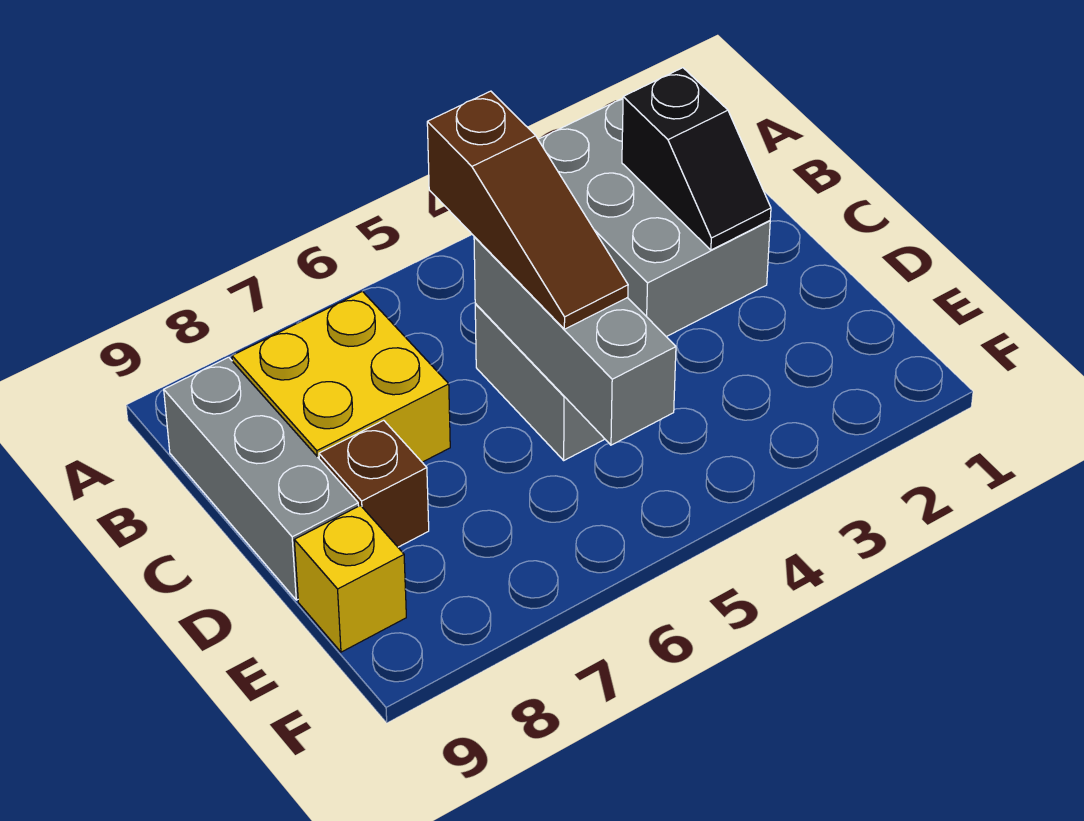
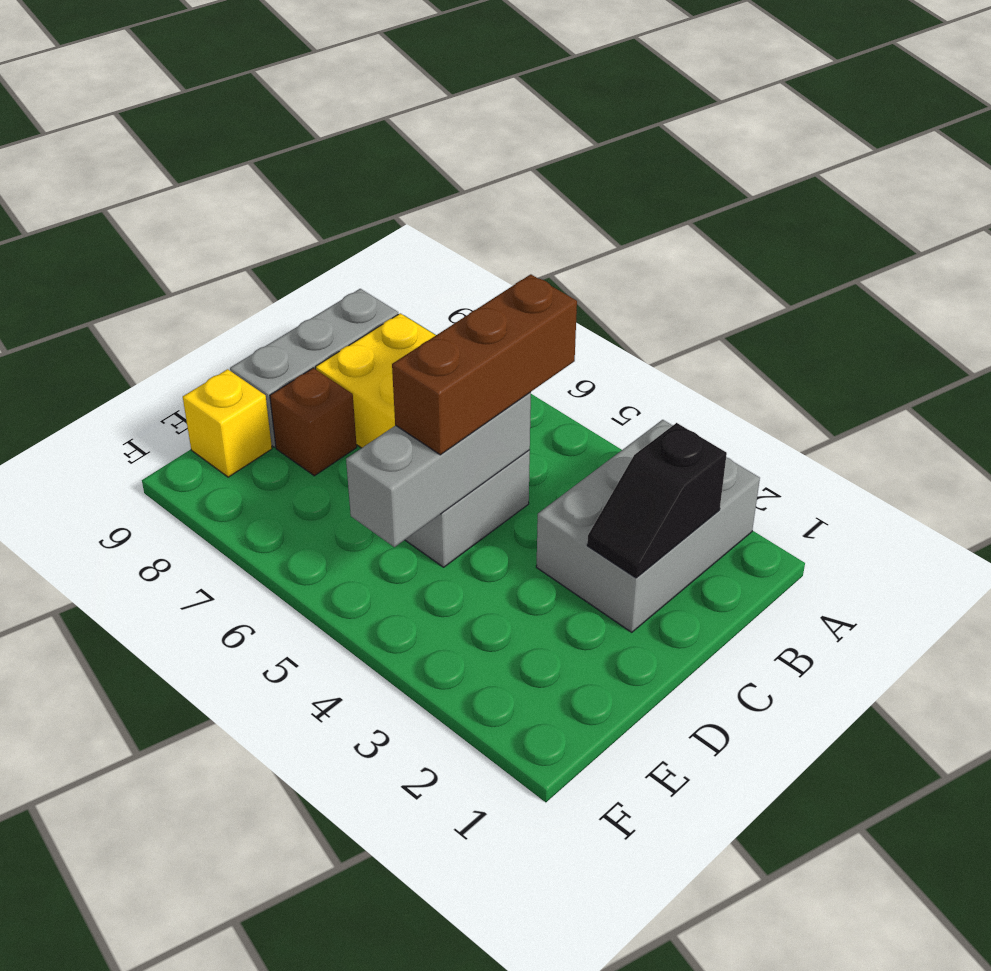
brown slope B5:D5 level 3 top B -> brown brick B5:D5 level 3

